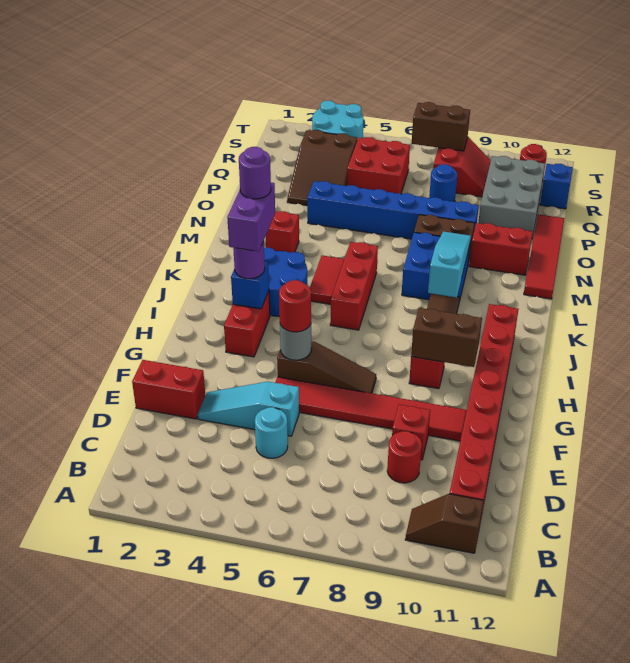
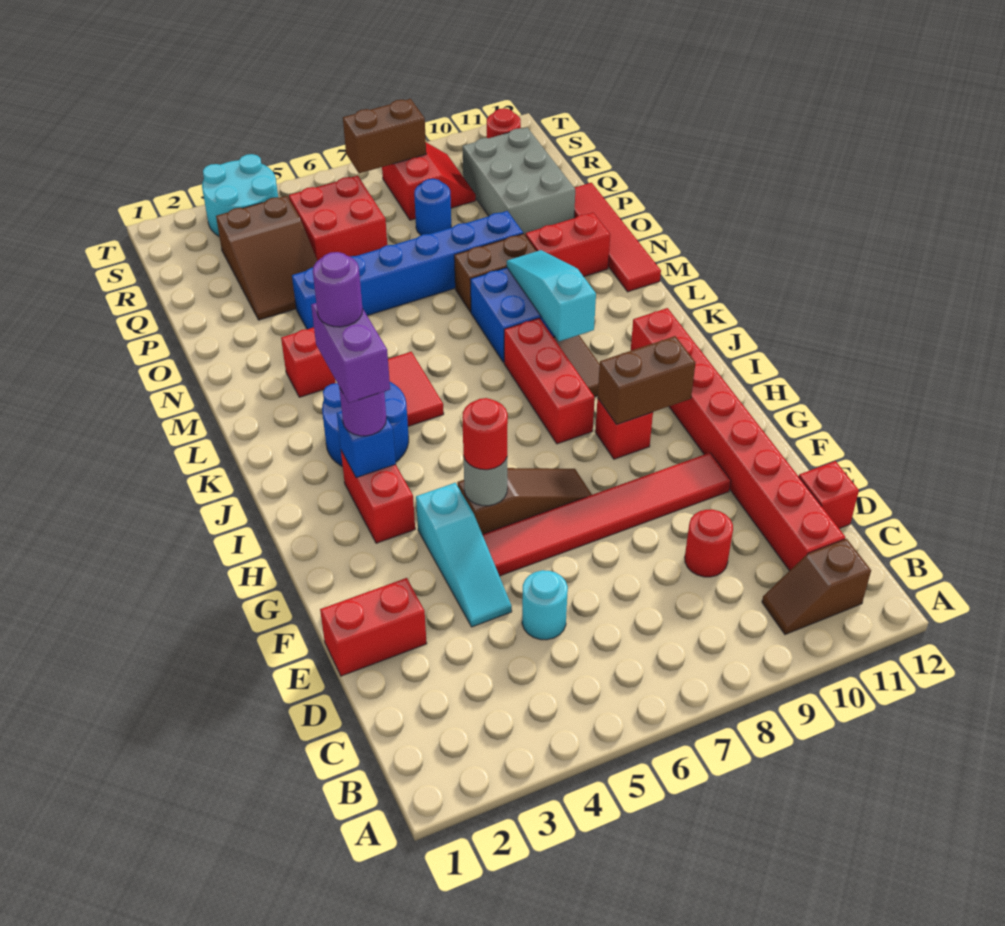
cyan slope E3:E5 level 1 top 5 -> cyan slope E4:G4 level 1 top G
red brick E9 level 1 -> red brick D12 level 1
red brick J6:L6 level 1 -> red brick I8:K8 level 1
blue brick R12 level 1 -> none

